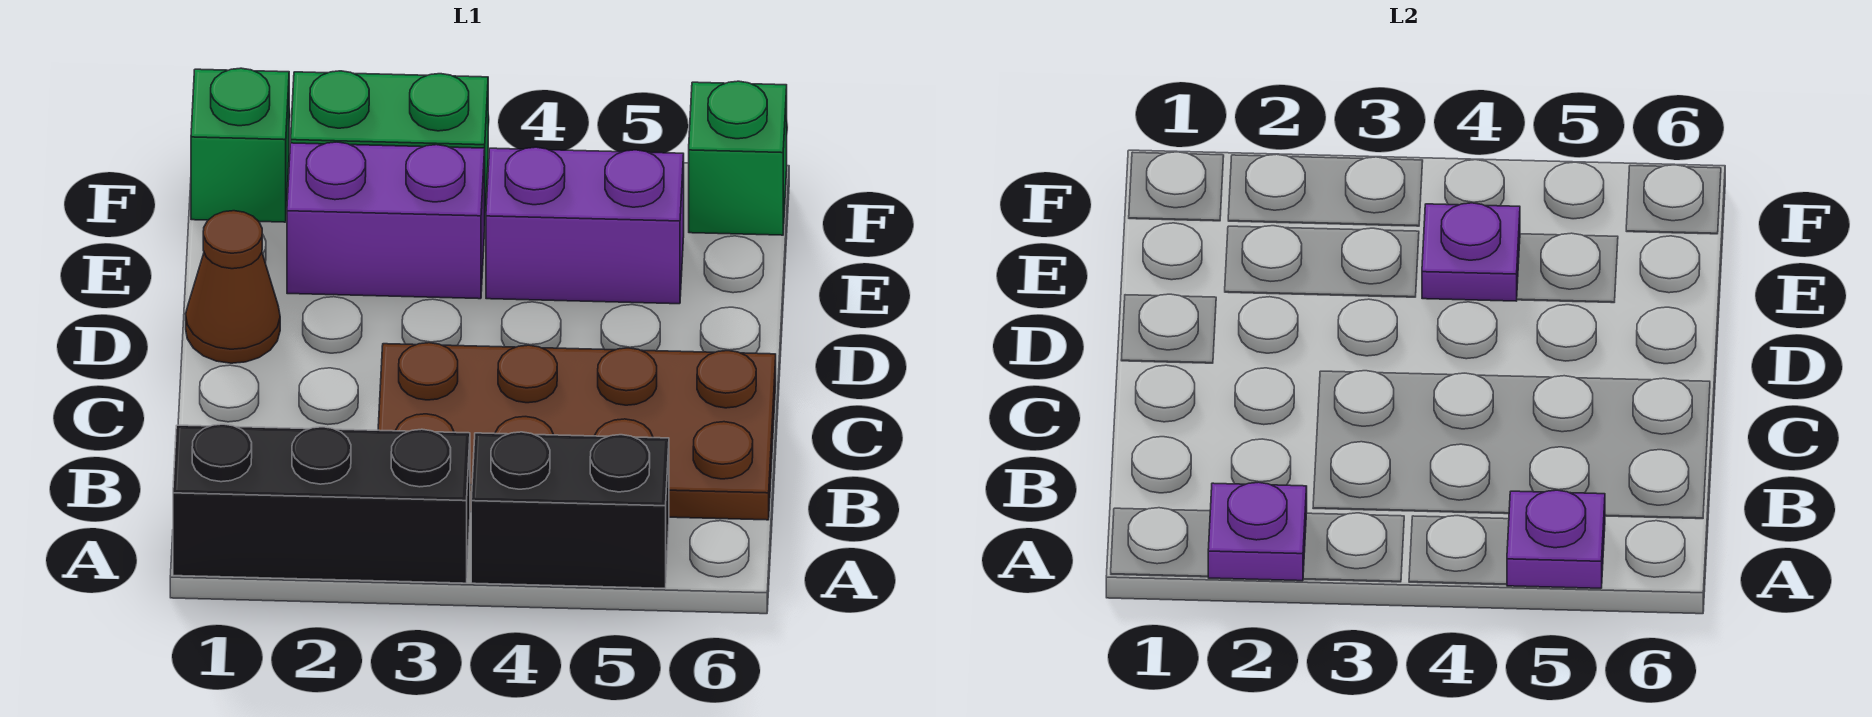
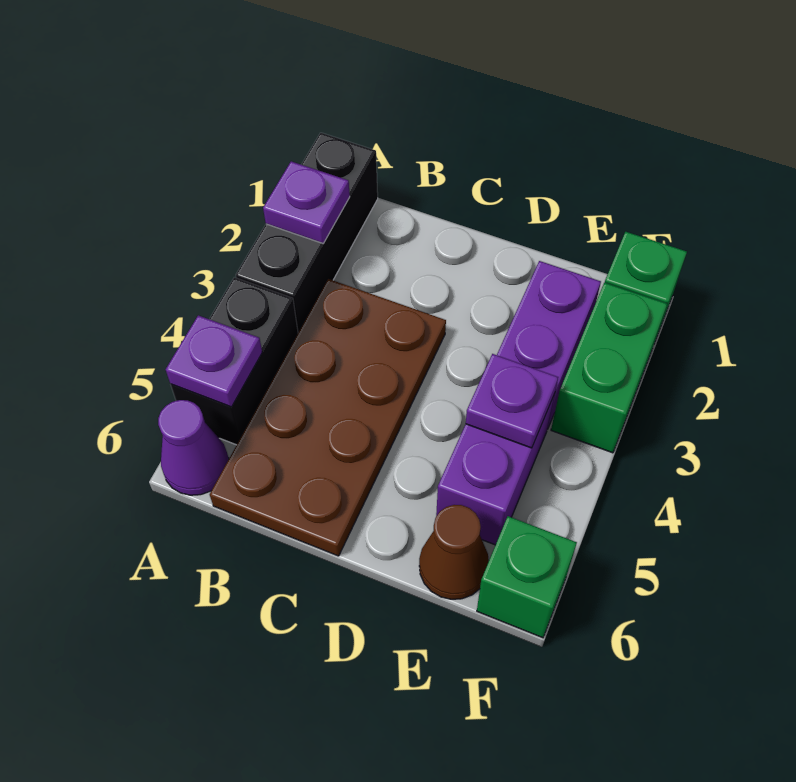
none -> purple cone A6 level 1
brown cone D1 level 1 -> brown cone E6 level 1

